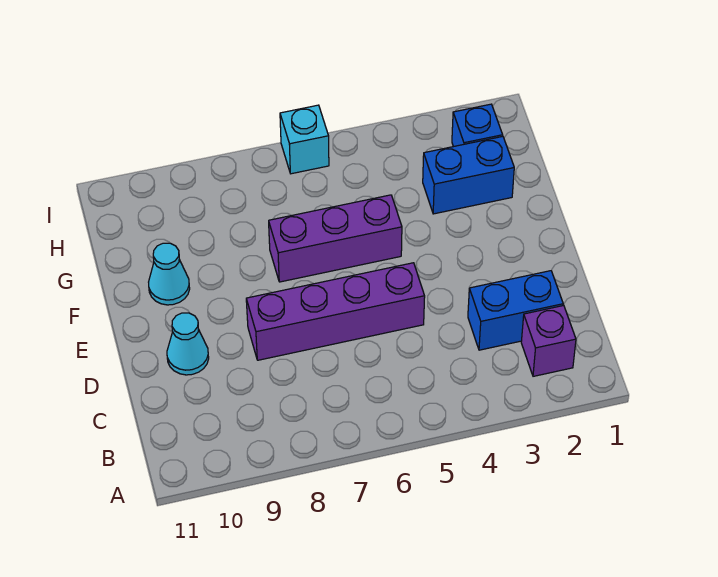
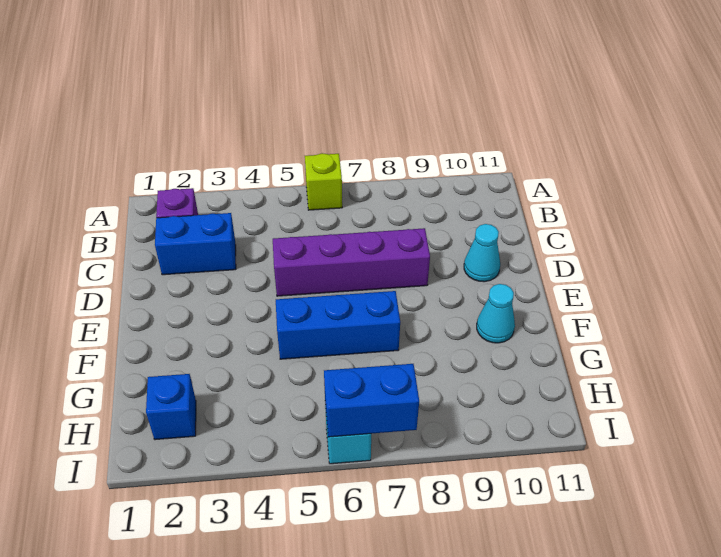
none -> lime brick A6 level 1
purple brick F5:F7 level 1 -> blue brick F5:F7 level 1
blue brick G2:G3 level 1 -> blue brick I6:I7 level 2

